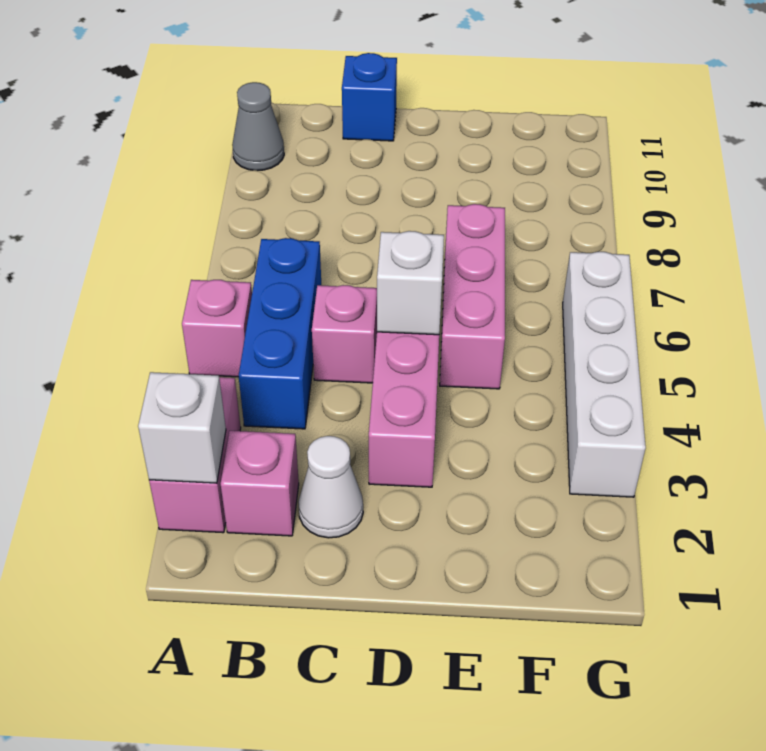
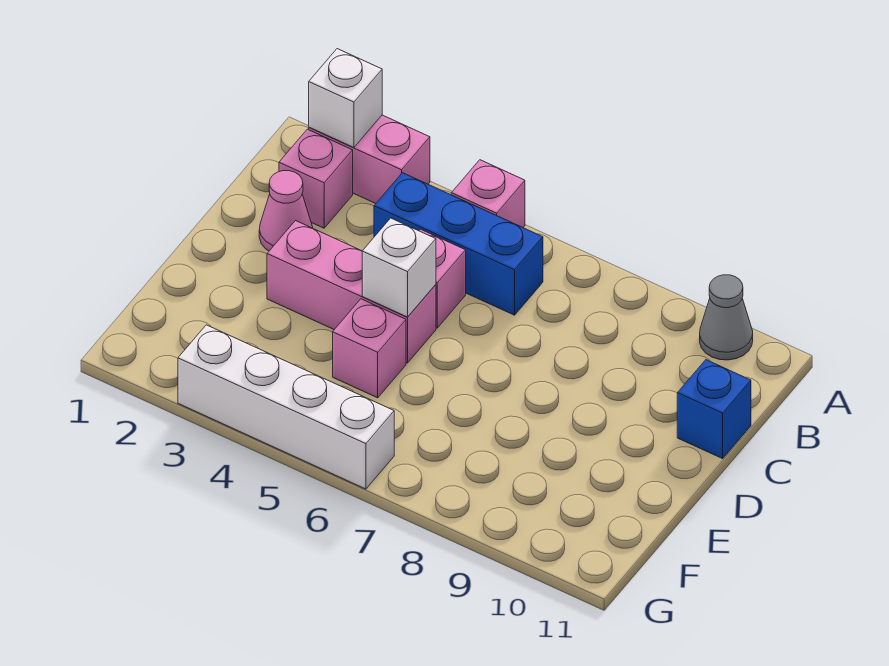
white cone C2 level 1 -> pink cone C2 level 1
pink brick E5:E7 level 1 -> pink brick E5 level 1

